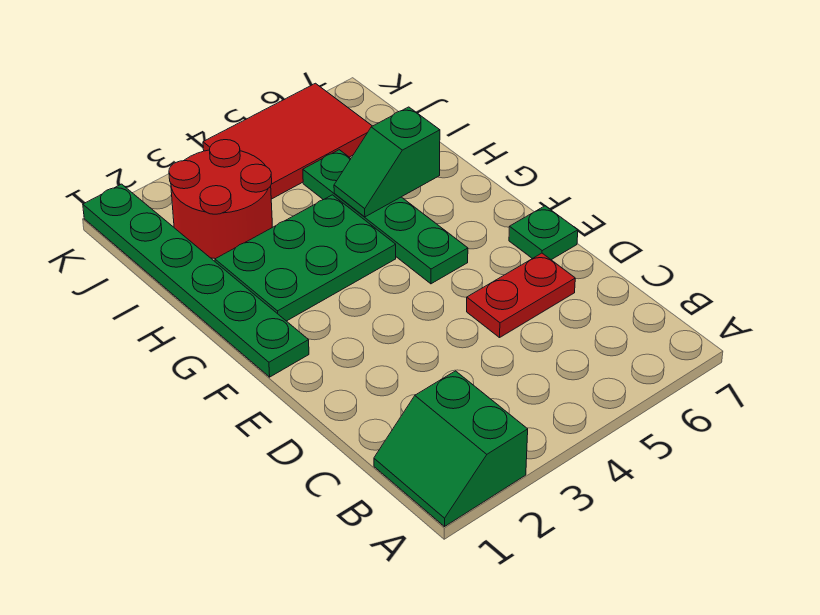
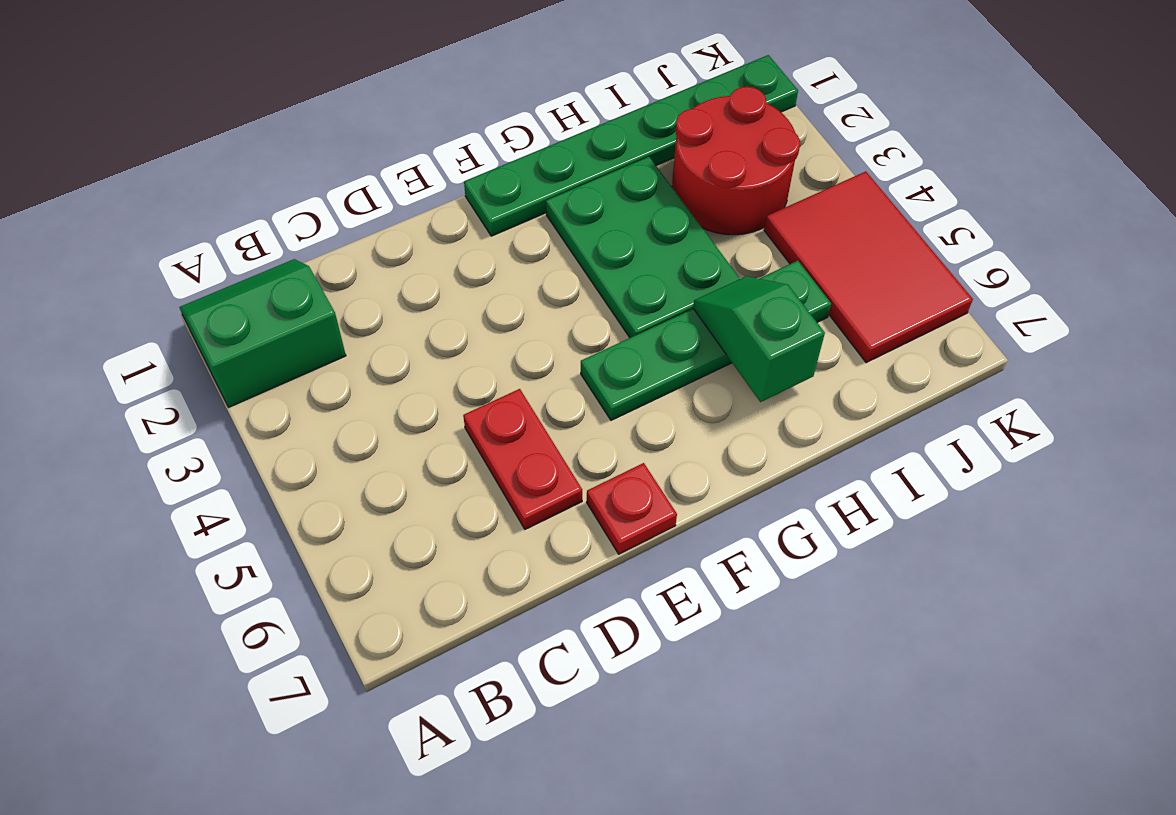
green plate E7 level 1 -> red plate E7 level 1

